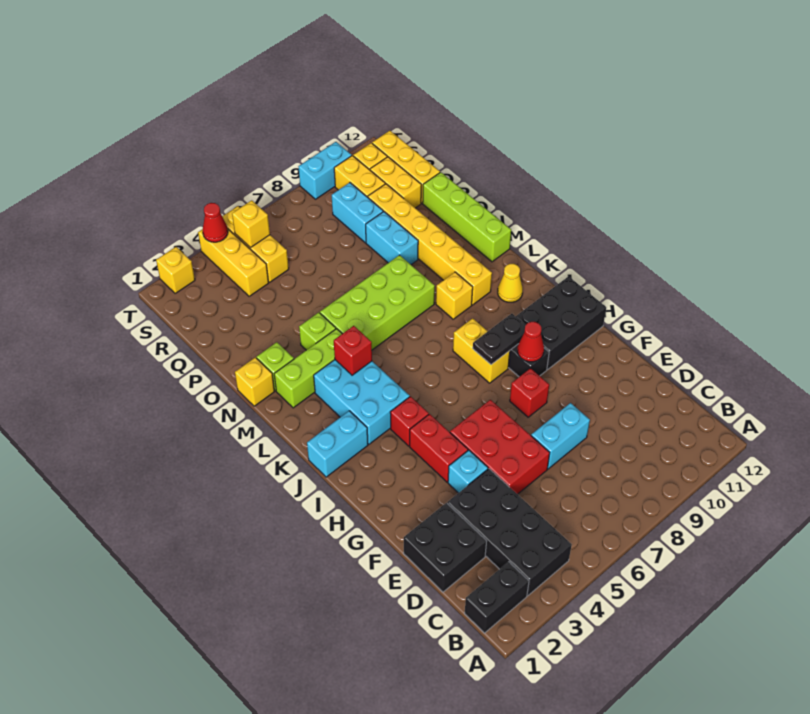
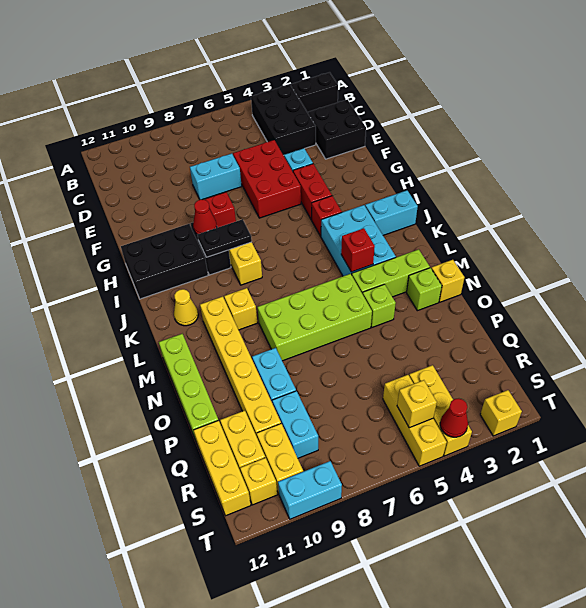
black brick B3:E4 level 1 -> black brick B3:D4 level 1

